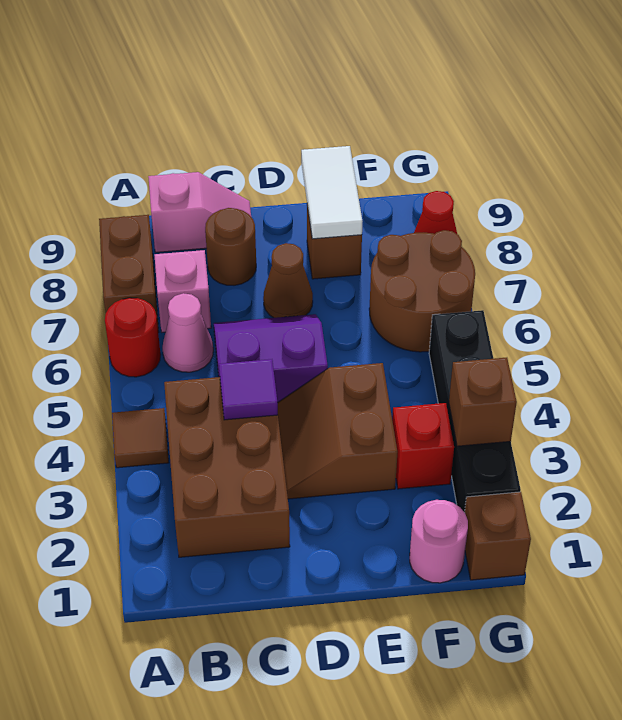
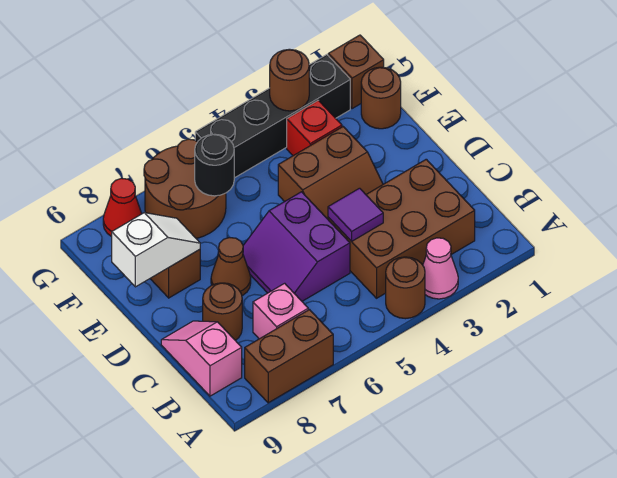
brown tile A4 level 1 -> brown round brick A4 level 1
red round brick A6 level 1 -> none
pink cone B6 level 1 -> pink cone A3 level 1
white tile E8:E9 level 2 -> white slope E8:E9 level 2 top 9
pink round brick F1 level 1 -> brown round brick F1 level 1
none -> black round brick F6 level 2
brown brick G3 level 2 -> brown round brick G3 level 2

